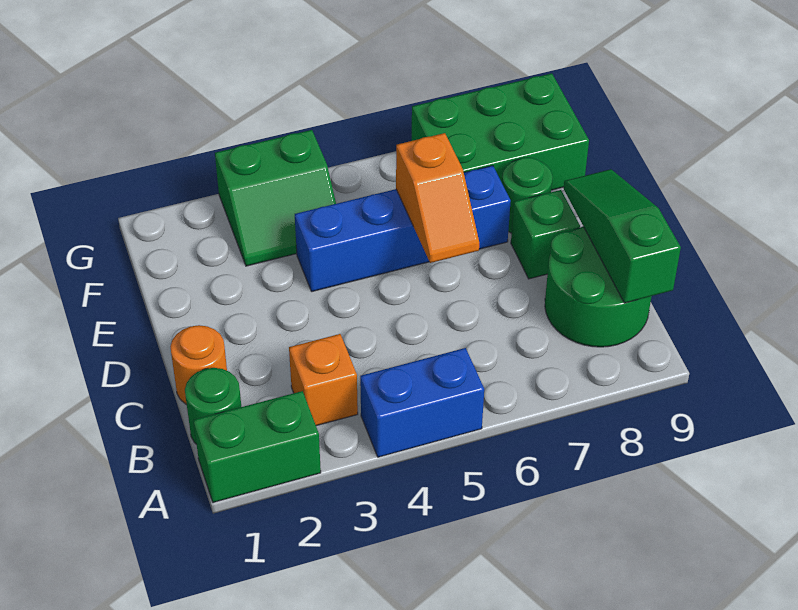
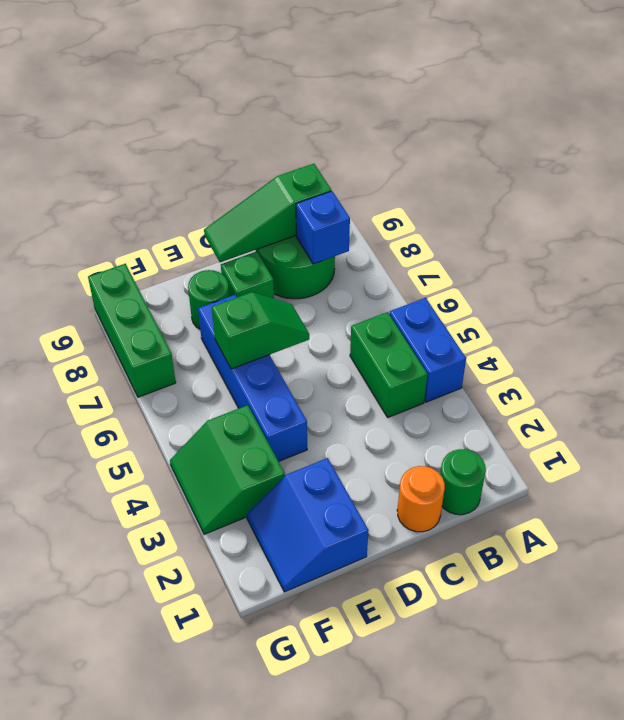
green brick A1:A2 level 1 -> green brick B4:B5 level 1
orange brick B3 level 1 -> none
none -> blue brick B8 level 2
orange slope D6:E6 level 2 top E -> green slope D6:E6 level 2 top E
none -> blue slope E1:F2 level 1 top E
green slope F3:G4 level 1 top G -> green slope F3:G4 level 1 top F
green brick F7:G9 level 1 -> green brick G7:G9 level 1

